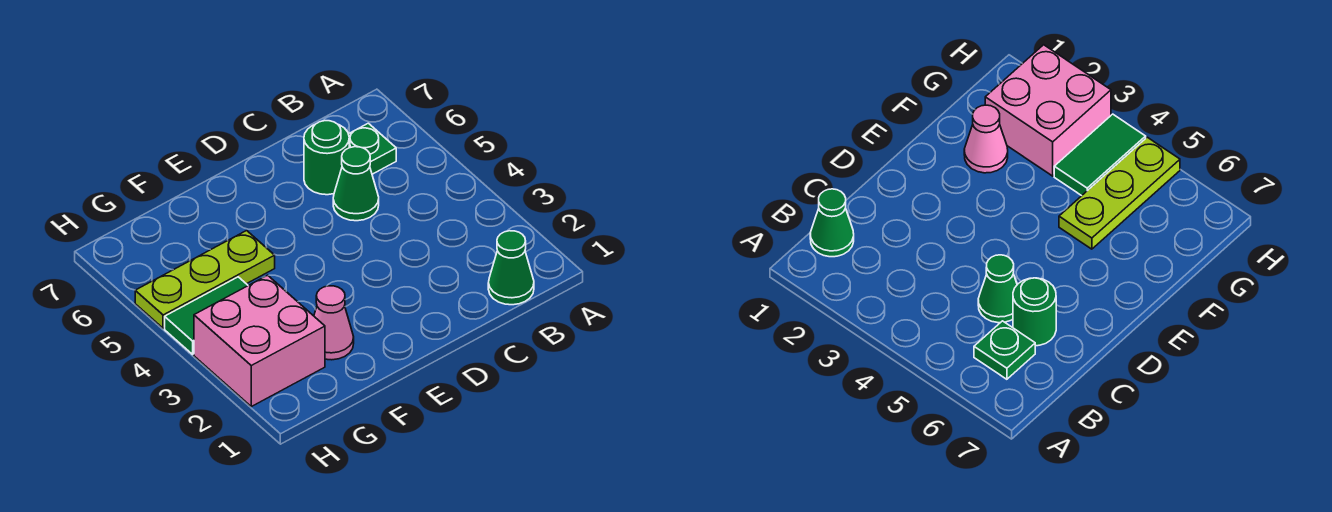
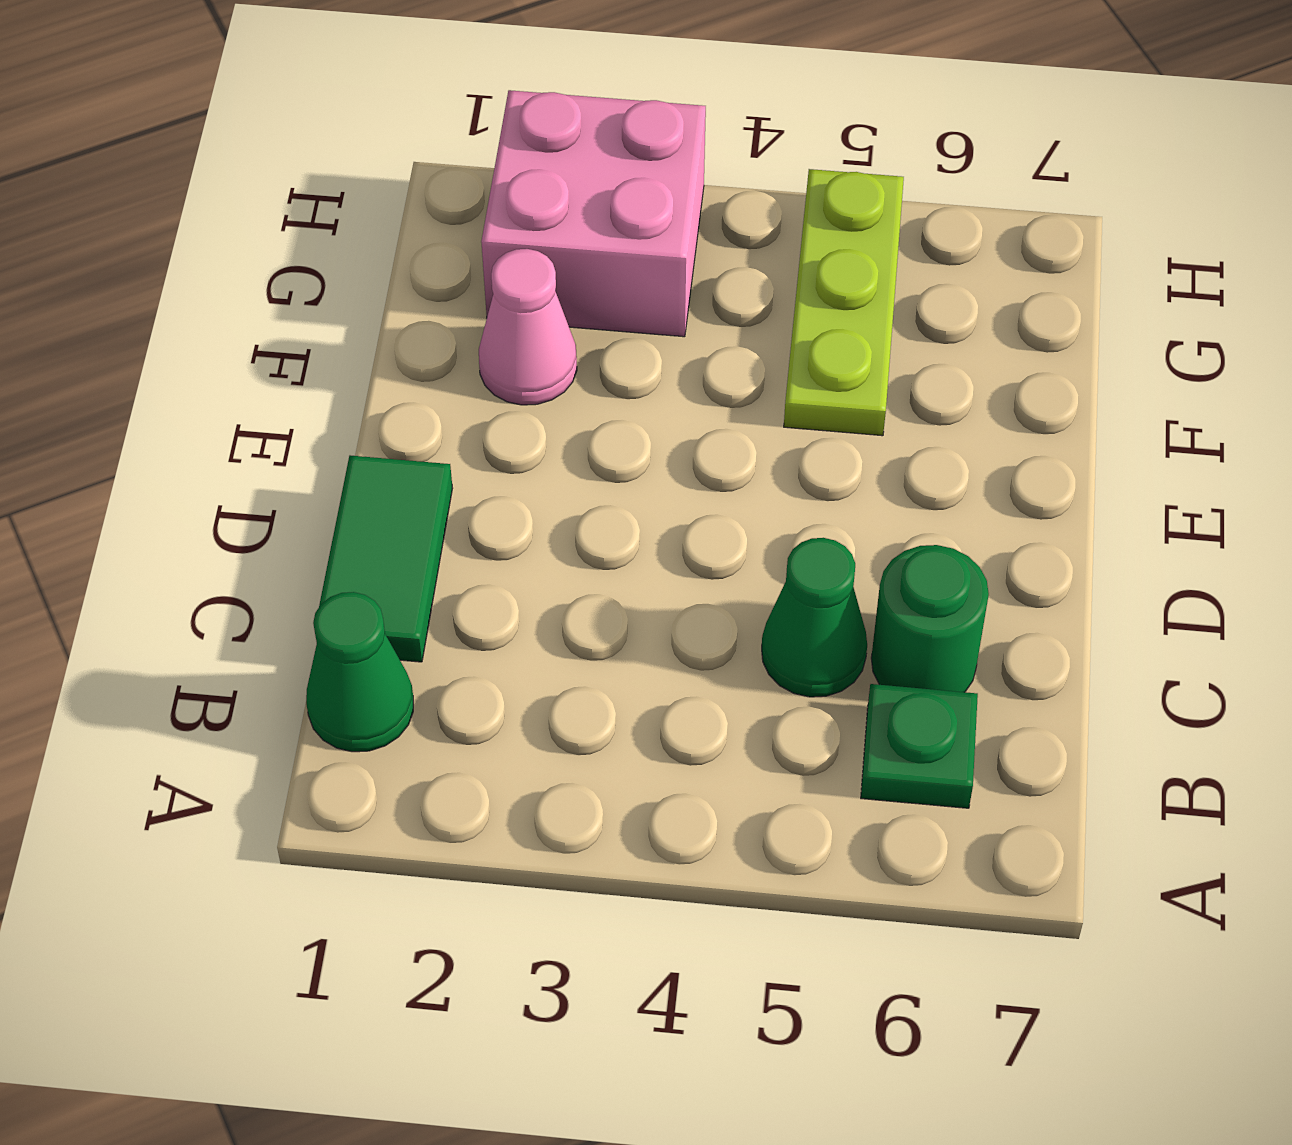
green tile G4:H4 level 1 -> green tile C1:D1 level 1

